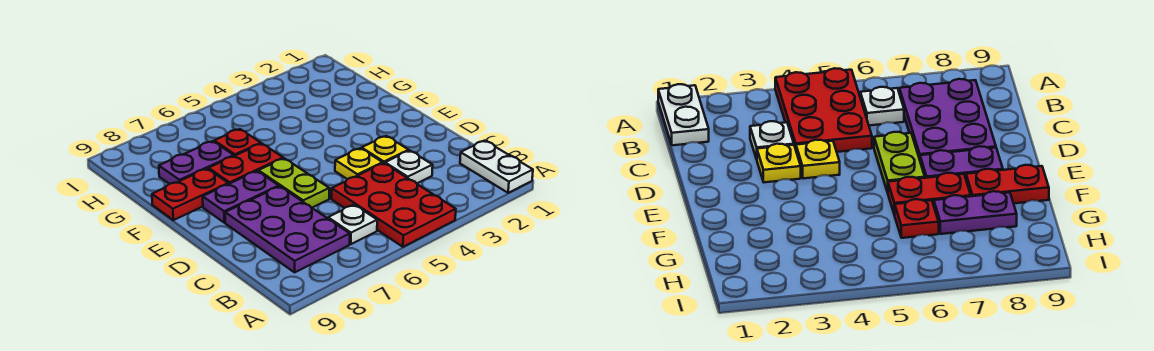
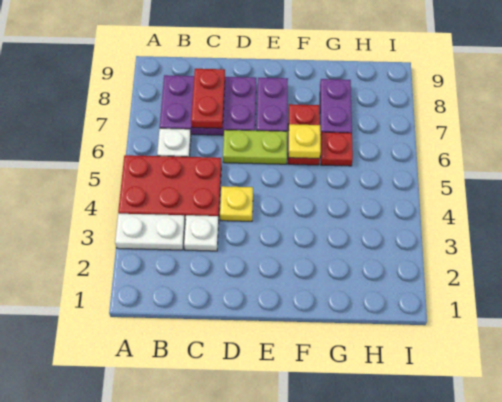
white plate A1:B1 level 1 -> white plate A3:B3 level 1
yellow plate D3 level 1 -> yellow plate F6 level 2
red plate F8:F9 level 1 -> red plate C7:C8 level 2

